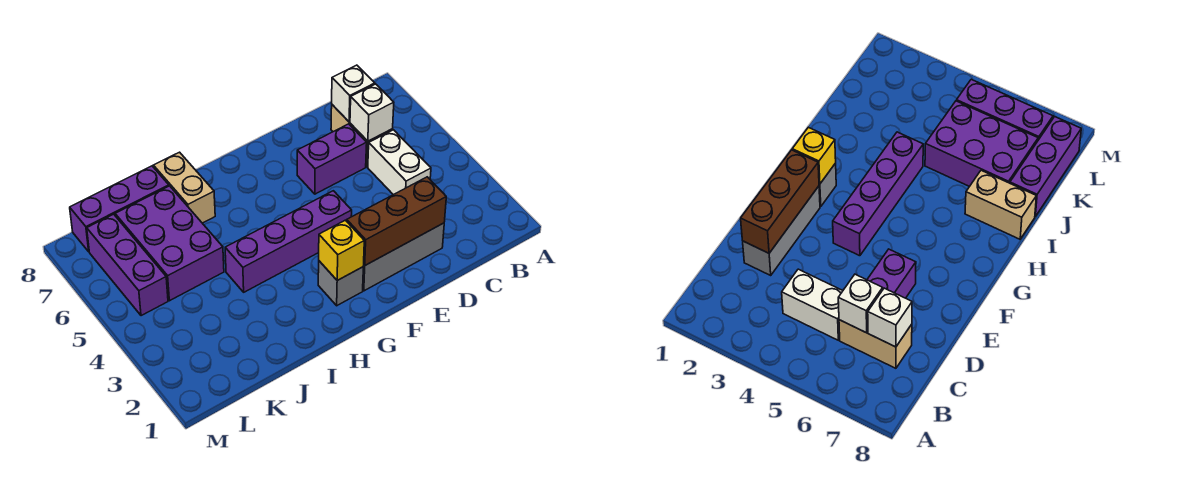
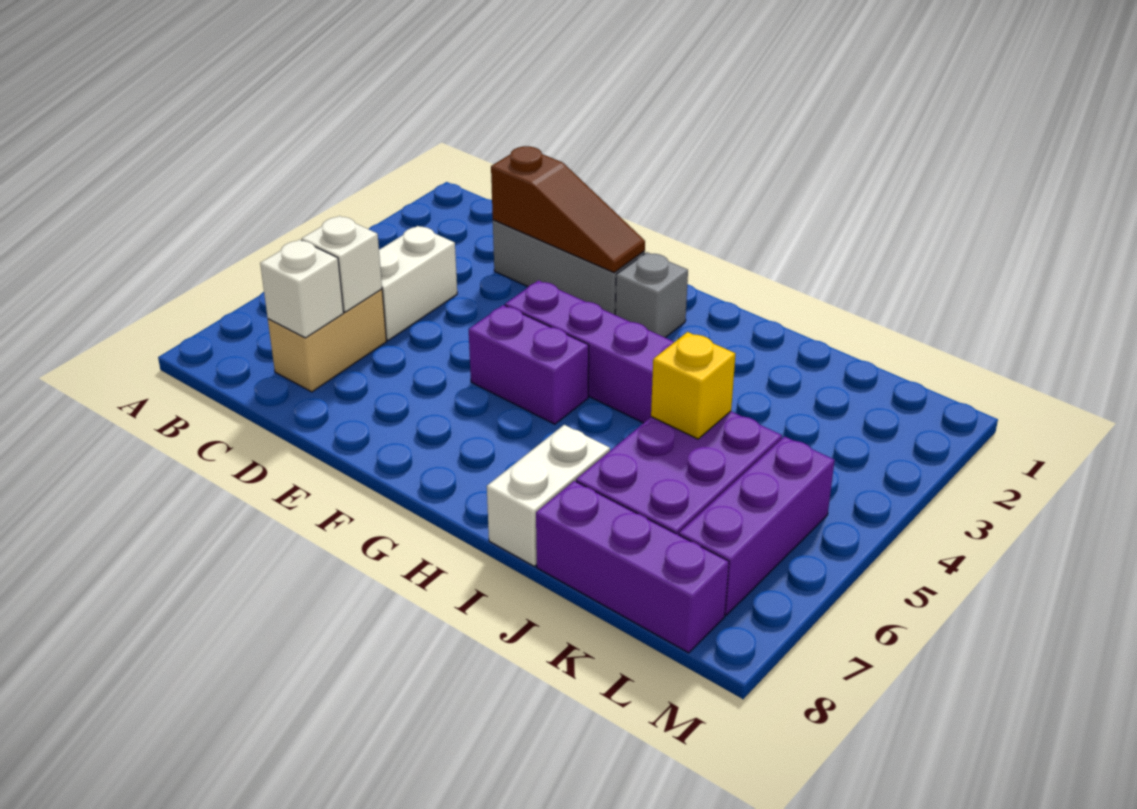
brown brick D2:F2 level 2 -> brown slope D2:F2 level 2 top D
purple brick D6:E6 level 1 -> purple brick F5:G5 level 1
yellow brick G2 level 2 -> yellow brick J5 level 2
tan brick I7:I8 level 1 -> white brick I7:I8 level 1

